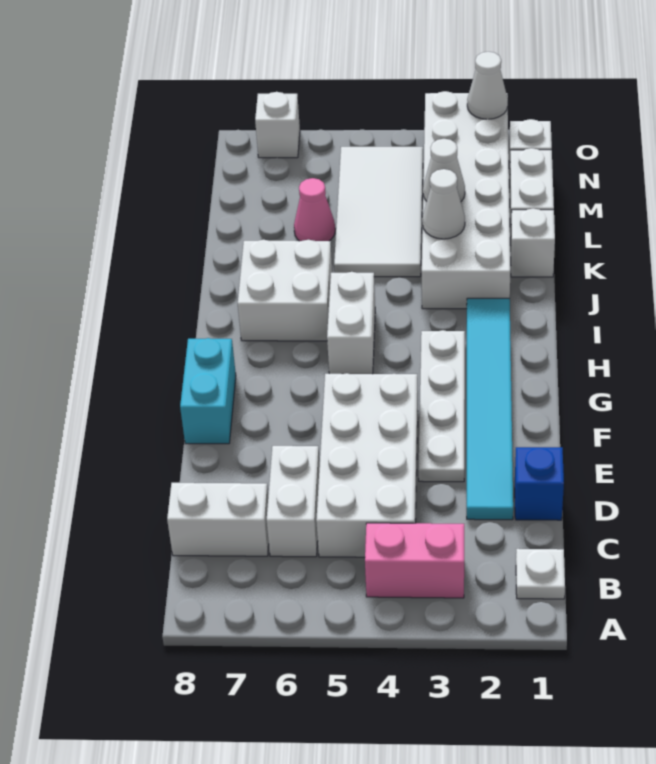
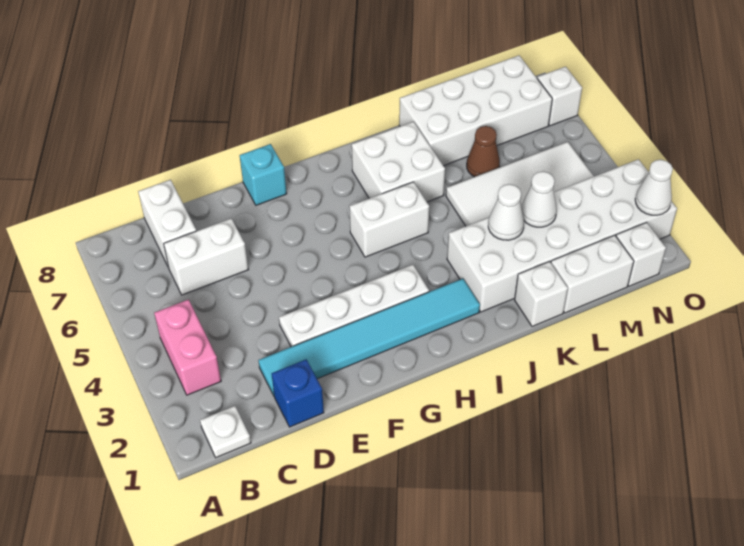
white brick C4:F5 level 1 -> white brick K7:N8 level 1
cyan brick F8:G8 level 1 -> cyan brick F8 level 1
pink cone L6 level 1 -> brown cone L6 level 1

